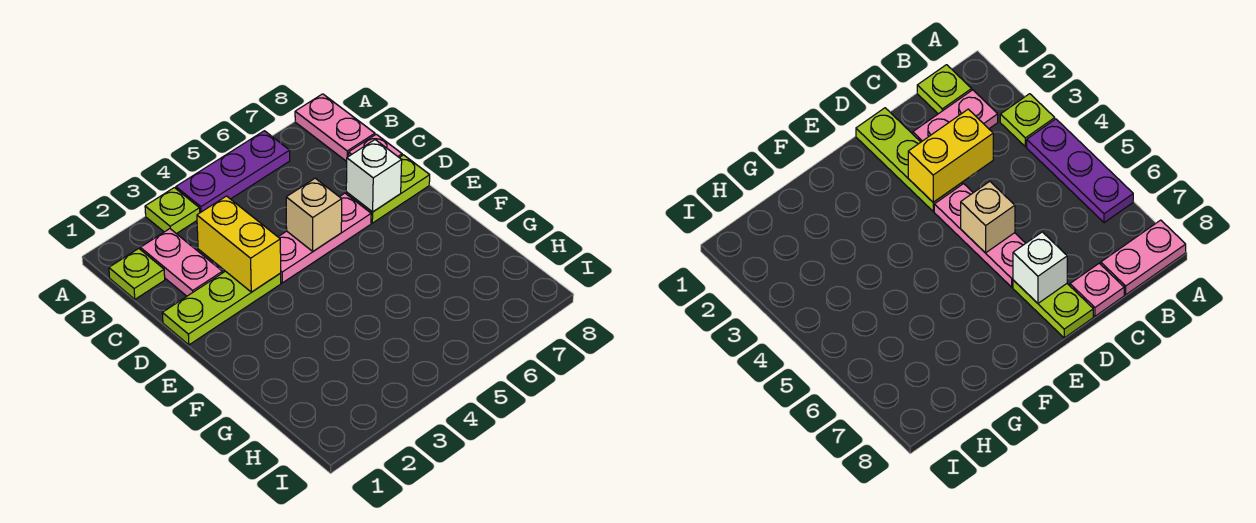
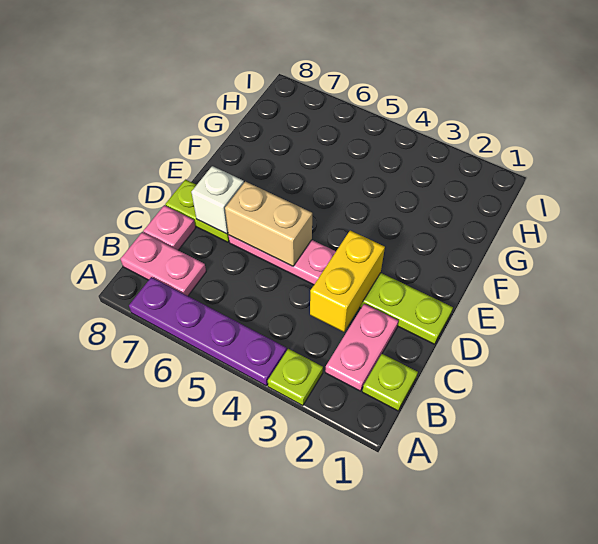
purple plate A4:A6 level 1 -> purple plate A4:A7 level 1
pink plate A8:B8 level 1 -> pink plate B7:B8 level 1
tan brick D5 level 2 -> tan brick D5:D6 level 2

